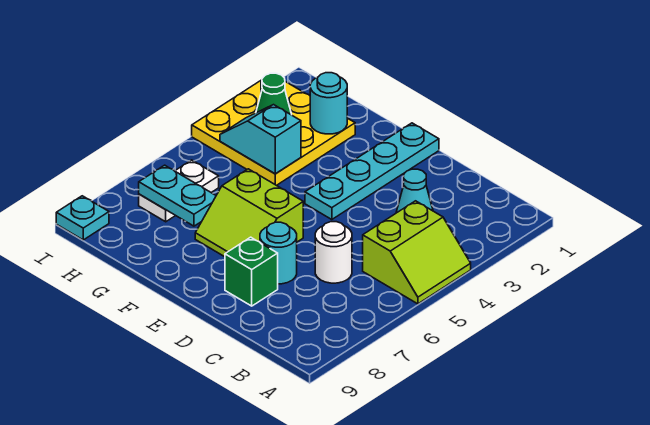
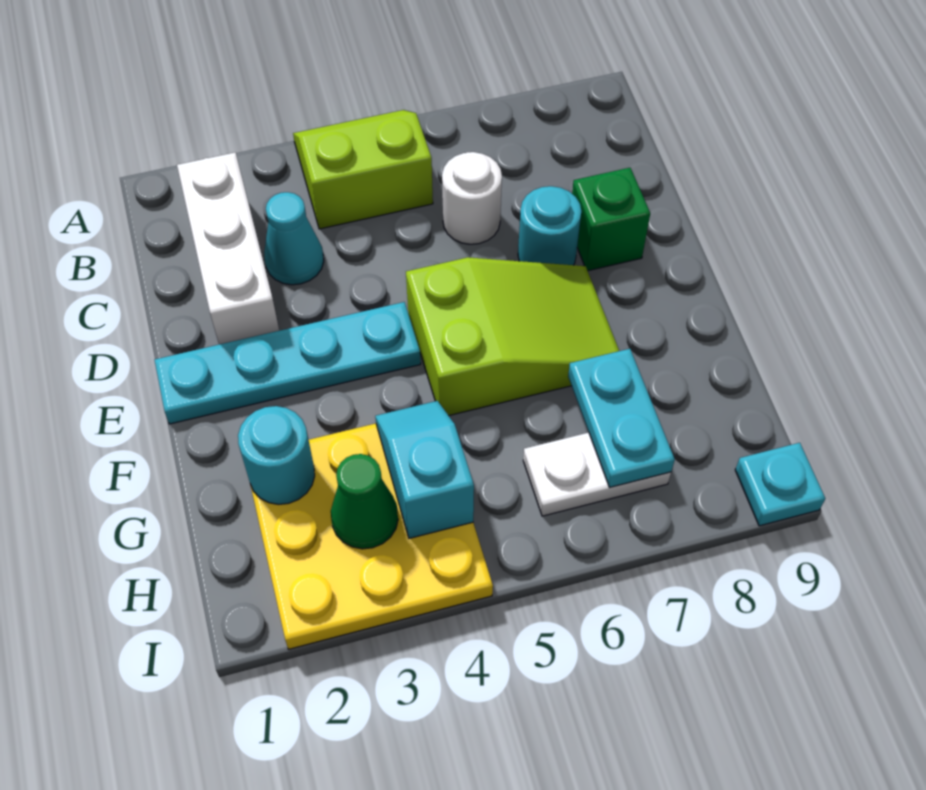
none -> white brick B2:D2 level 1
lime slope E6:F7 level 1 top 6 -> lime slope E5:F7 level 1 top 5
cyan slope G4:H4 level 2 top G -> cyan slope G4:H4 level 2 top H

